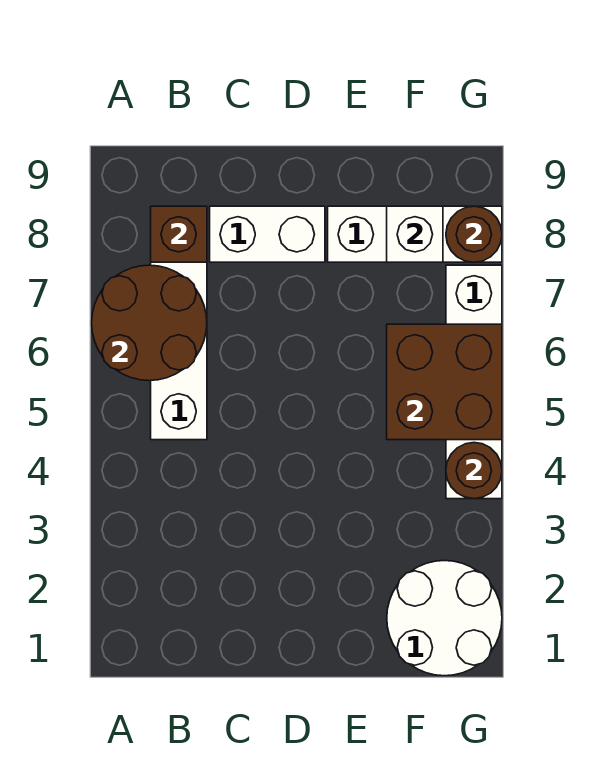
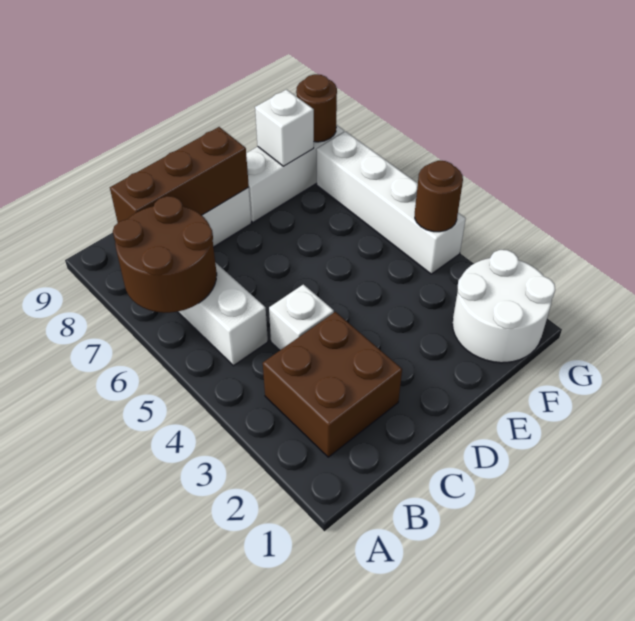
brown brick B8 level 2 -> brown brick B8:D8 level 2
none -> white brick C4 level 1
brown brick F5:G6 level 2 -> brown brick B2:C3 level 1

